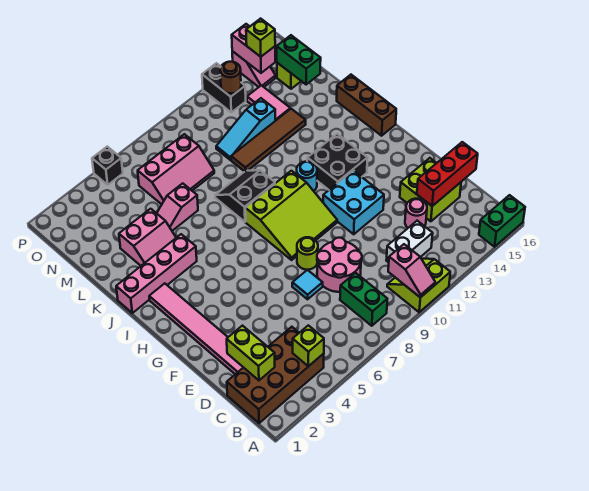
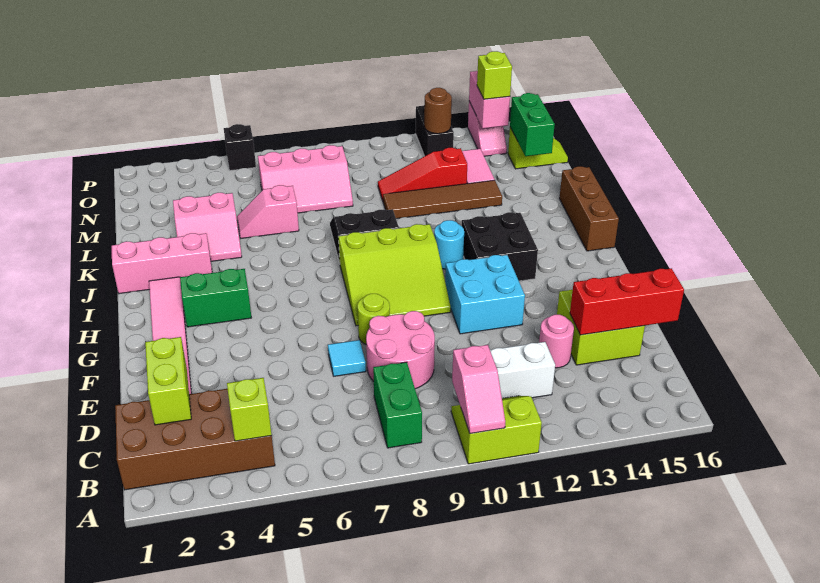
green brick A15:A16 level 1 -> green brick H3:H4 level 1
pink brick J1:J4 level 1 -> pink brick J1:J3 level 1
cyan slope M10:M12 level 1 top 12 -> red slope M10:M12 level 1 top 12

